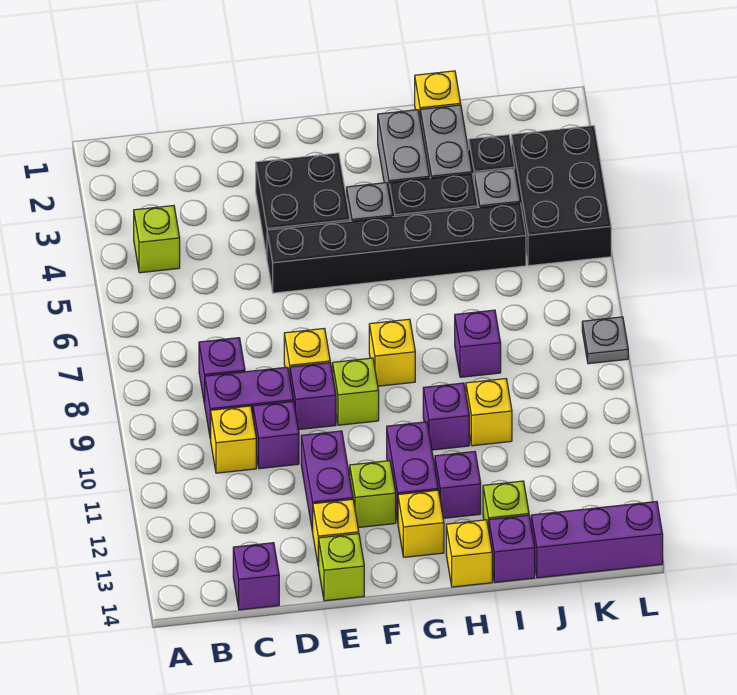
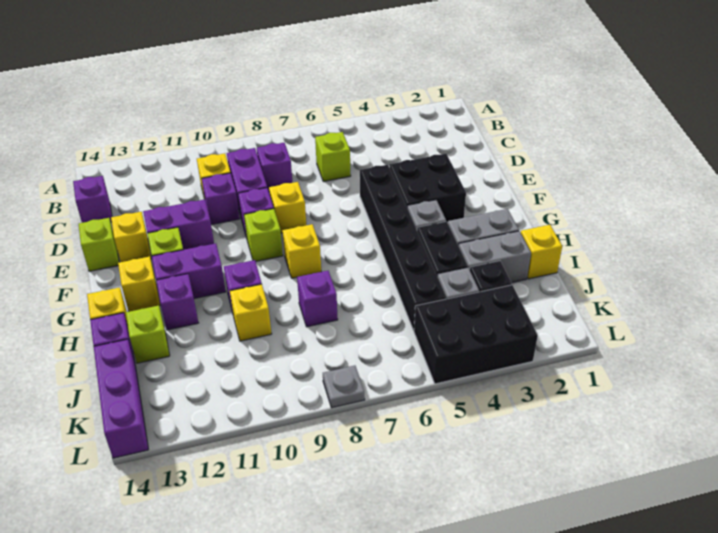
lime brick B4 level 1 -> lime brick C6 level 1

